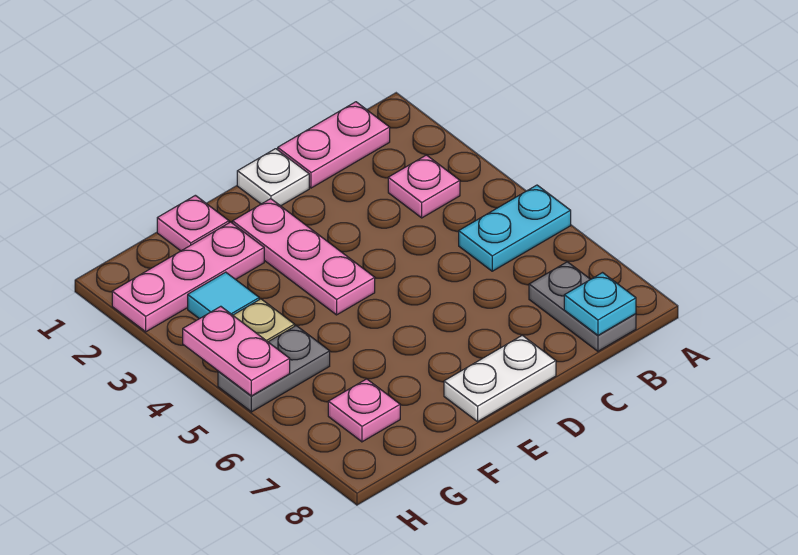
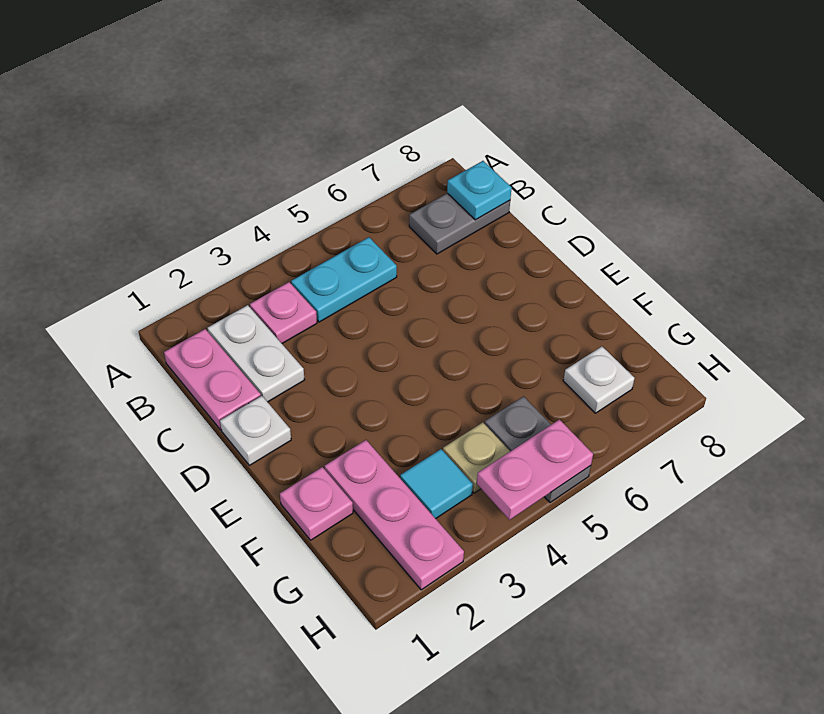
cyan plate A5:B5 level 1 -> cyan plate B4:B5 level 1
white plate D8:E8 level 1 -> white plate B2:C2 level 1
pink plate E2:E4 level 1 -> none
pink plate G7 level 1 -> white plate G7 level 1

